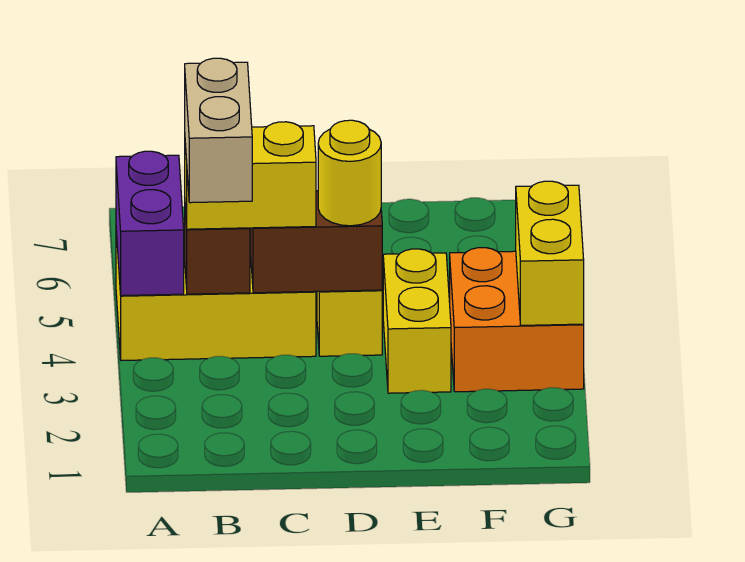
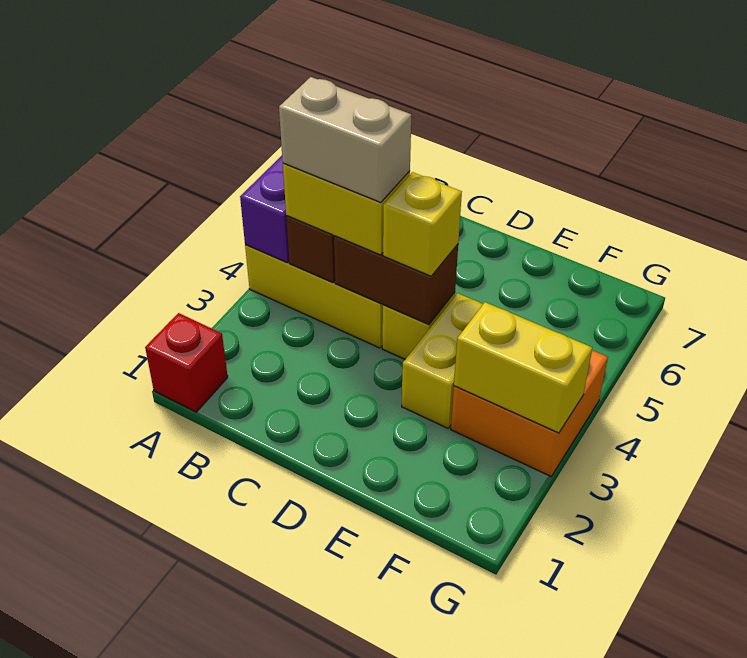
none -> red brick A1 level 1
tan brick B3:B4 level 4 -> tan brick B4:C4 level 4
yellow round brick D4 level 3 -> yellow brick D4 level 3
yellow brick G3:G4 level 2 -> yellow brick F3:G3 level 2

